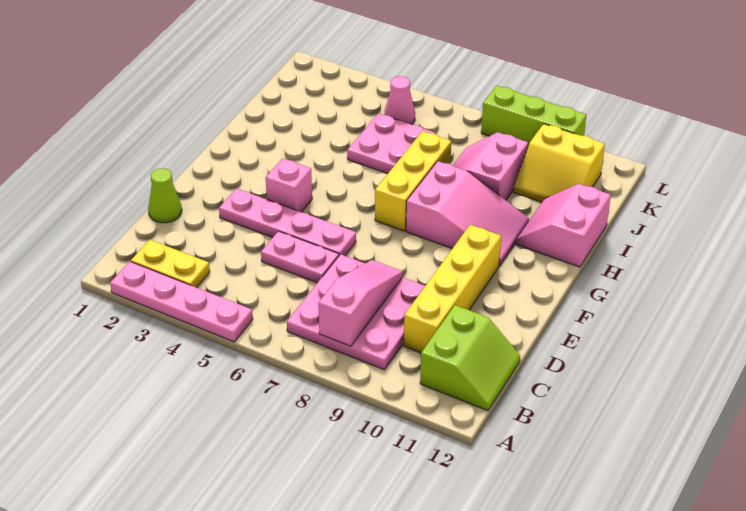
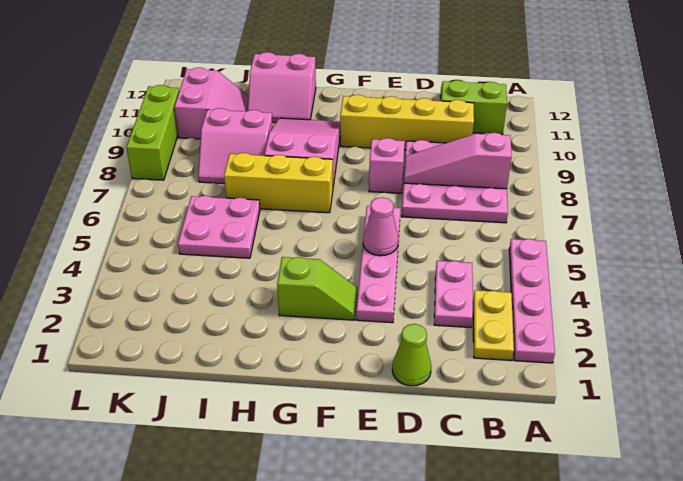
pink plate D5:D6 level 1 -> pink plate C3:C4 level 1
none -> lime slope F3:G3 level 1 top G
pink brick F4 level 1 -> pink brick E8 level 1
yellow slope J10:K11 level 1 top K -> pink slope J10:K11 level 1 top K
pink cone K5 level 1 -> pink cone E5 level 2

